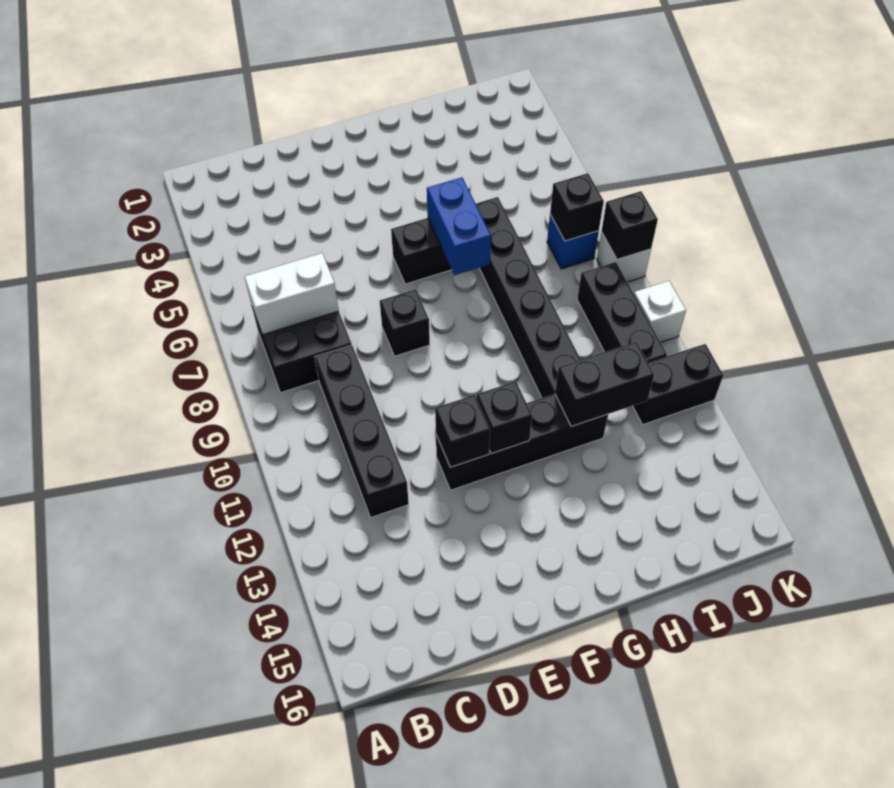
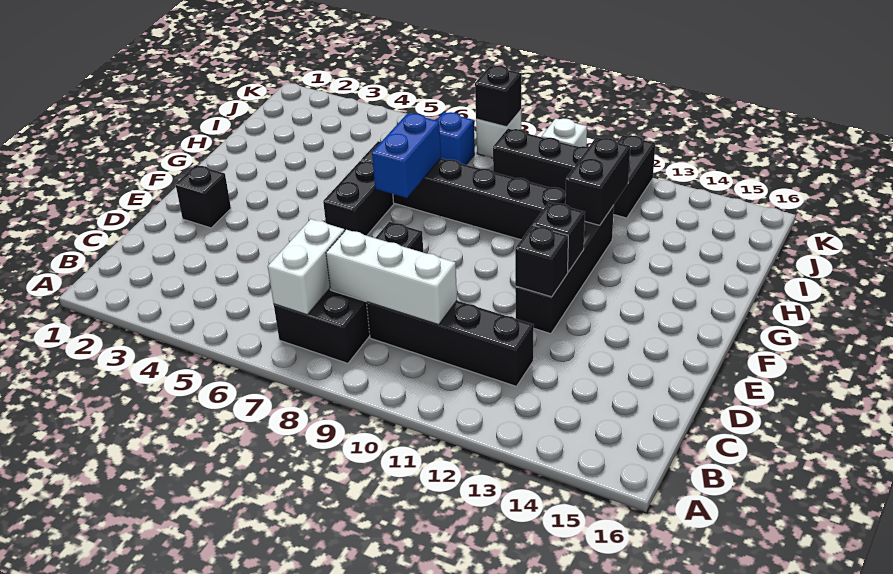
none -> white brick C8:C10 level 2
blue brick G6:G7 level 2 -> blue brick G7:H7 level 2
black brick J7 level 2 -> black brick E2 level 1

